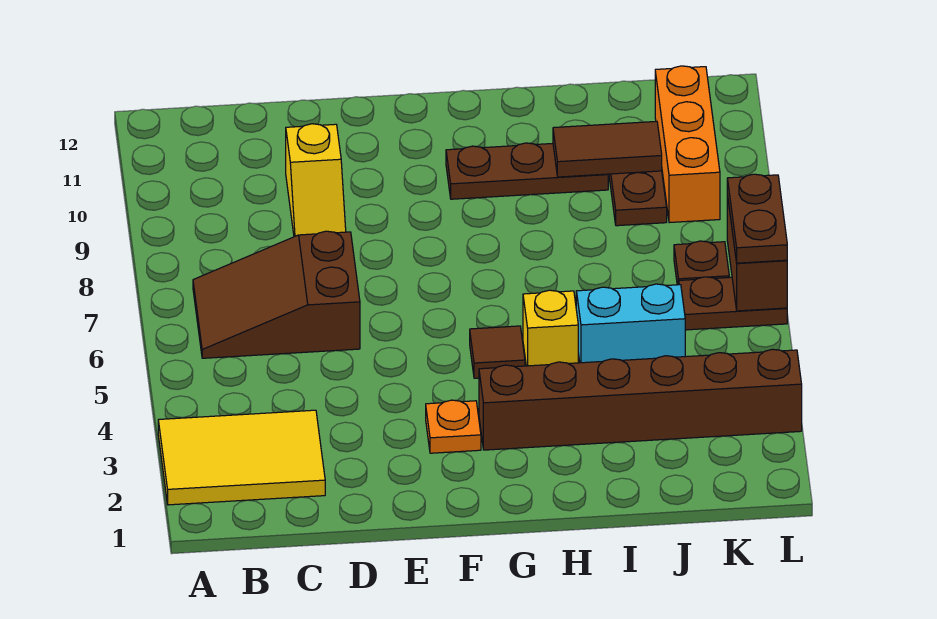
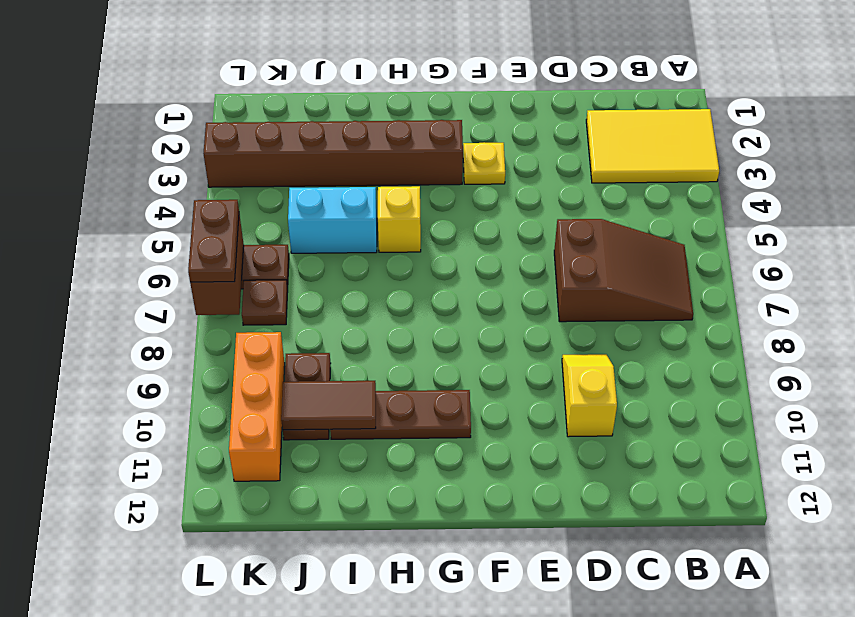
orange plate F3 level 1 -> yellow plate F3 level 1
brown tile G5 level 1 -> none

